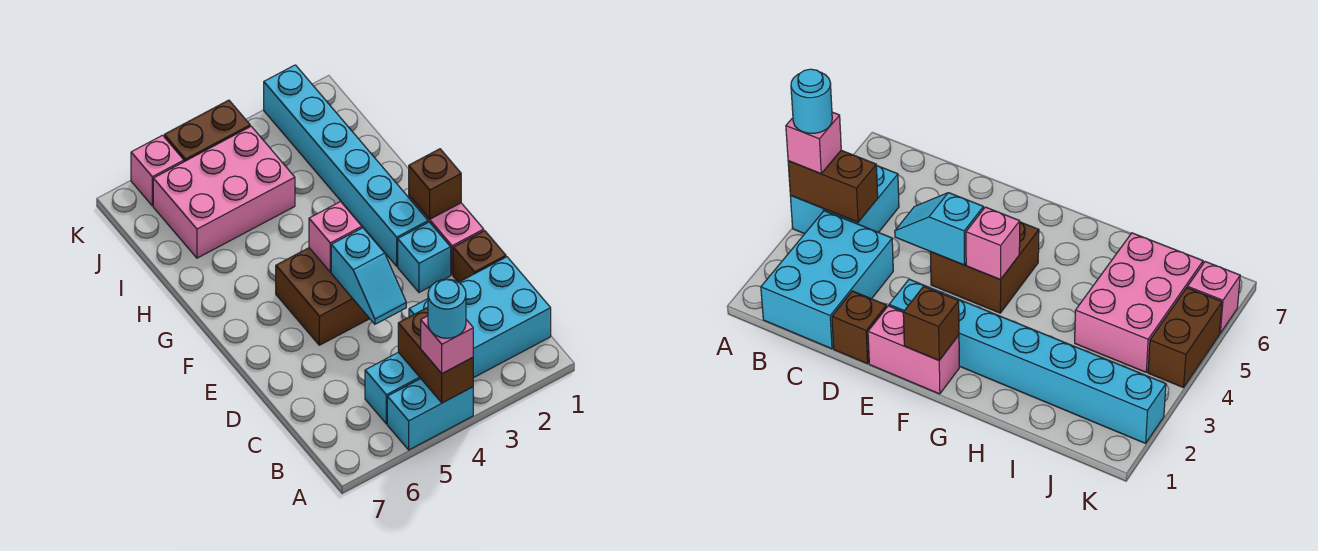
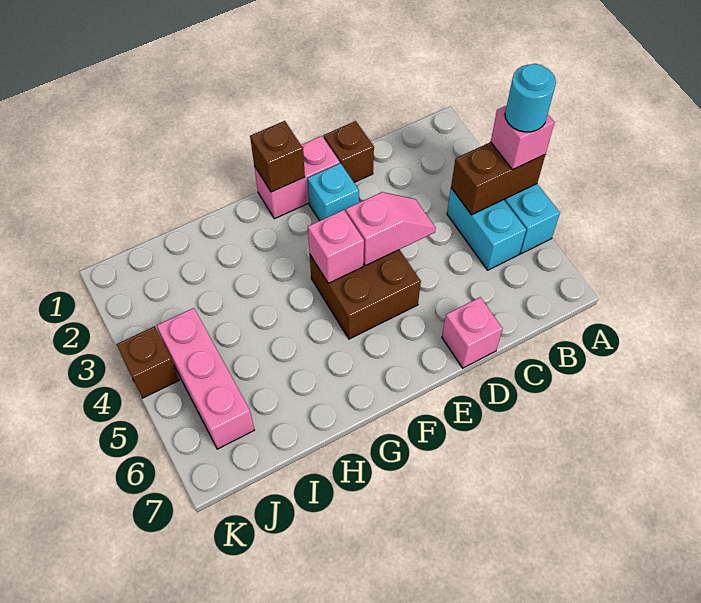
cyan brick B1:C3 level 1 -> none
cyan slope D4:E4 level 2 top E -> pink slope D4:E4 level 2 top E
cyan brick F2:K2 level 1 -> none
pink brick I4:J6 level 1 -> pink brick J4:J6 level 1
brown brick K4:K5 level 1 -> brown brick K4 level 1
pink brick K6 level 1 -> pink brick D7 level 1

